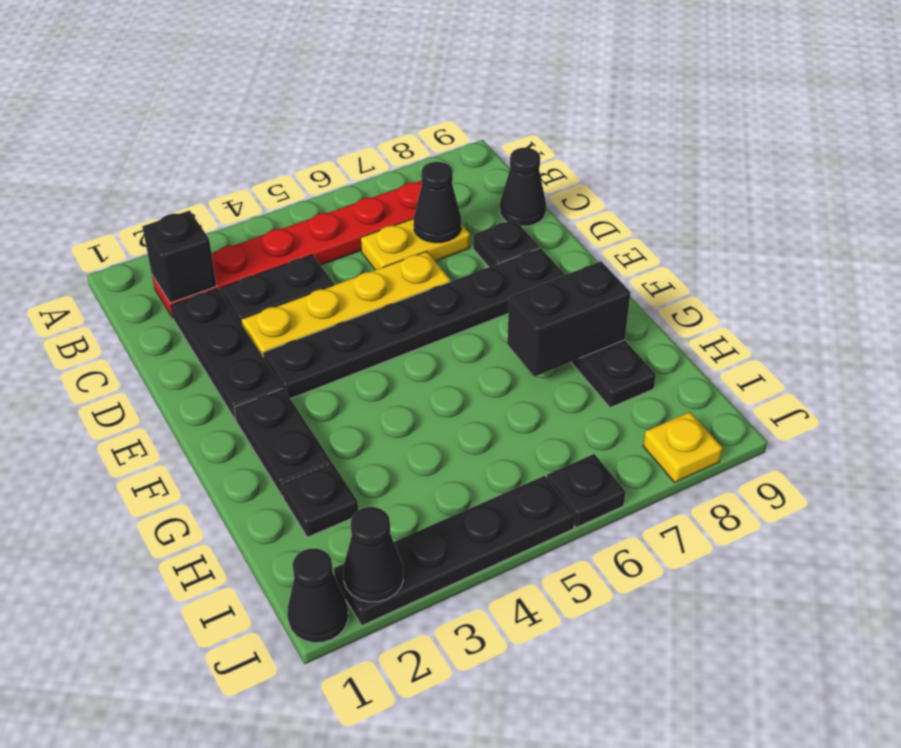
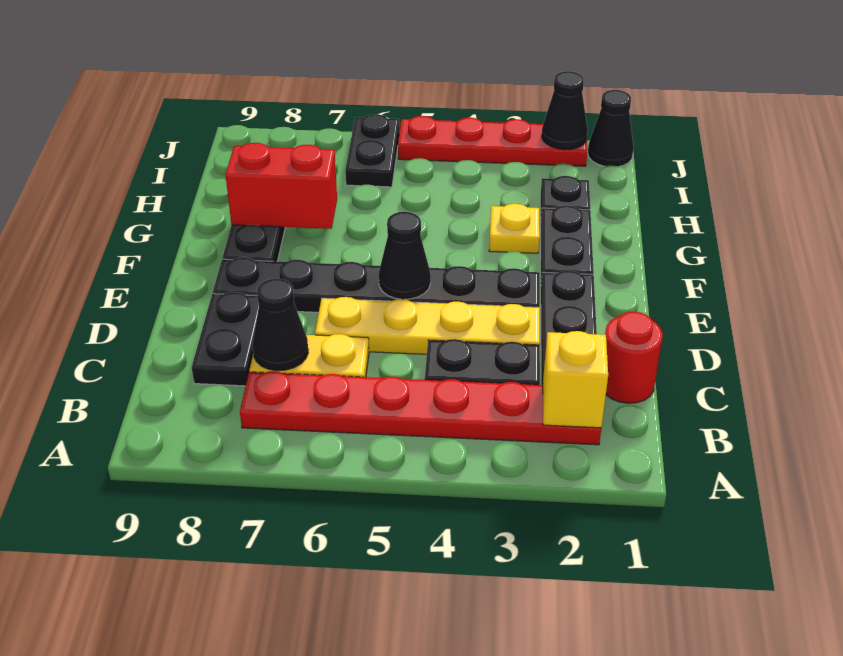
black brick B2 level 2 -> yellow brick B2 level 2
none -> red round brick C1 level 1
black cone C9 level 1 -> black cone E5 level 2
black plate D8 level 1 -> black plate C8:D8 level 1
black brick G7:G8 level 2 -> red brick G7:G8 level 2
black plate J2:J5 level 1 -> red plate J2:J5 level 1
black plate J6 level 1 -> black plate I6:J6 level 1
yellow plate J8 level 1 -> yellow plate G3 level 1

